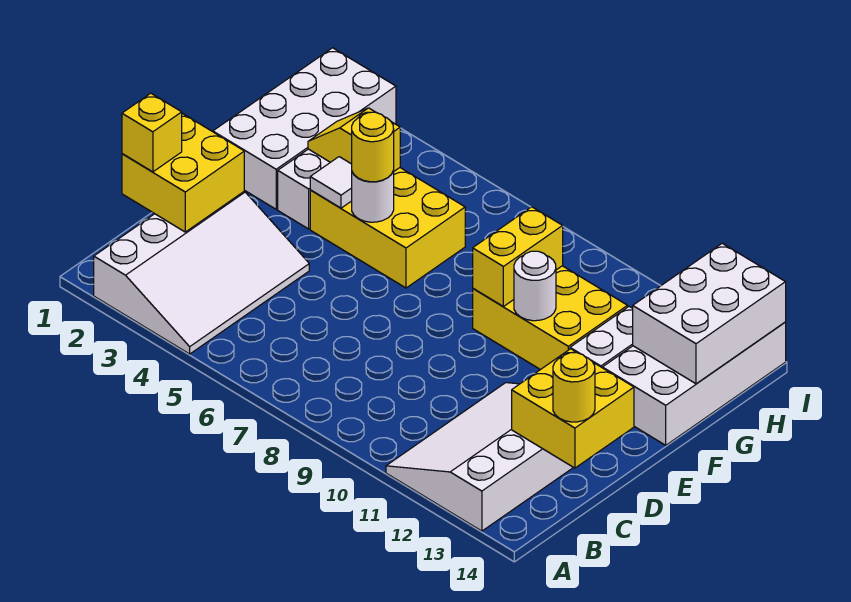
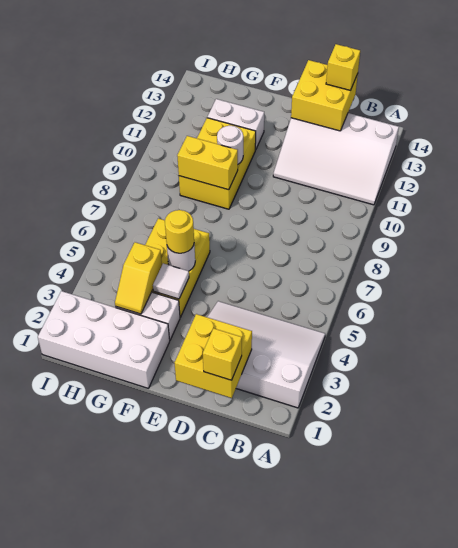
yellow round brick C14 level 3 -> yellow brick C14 level 3
white brick F13:I14 level 1 -> none
white brick G13:I14 level 2 -> none

